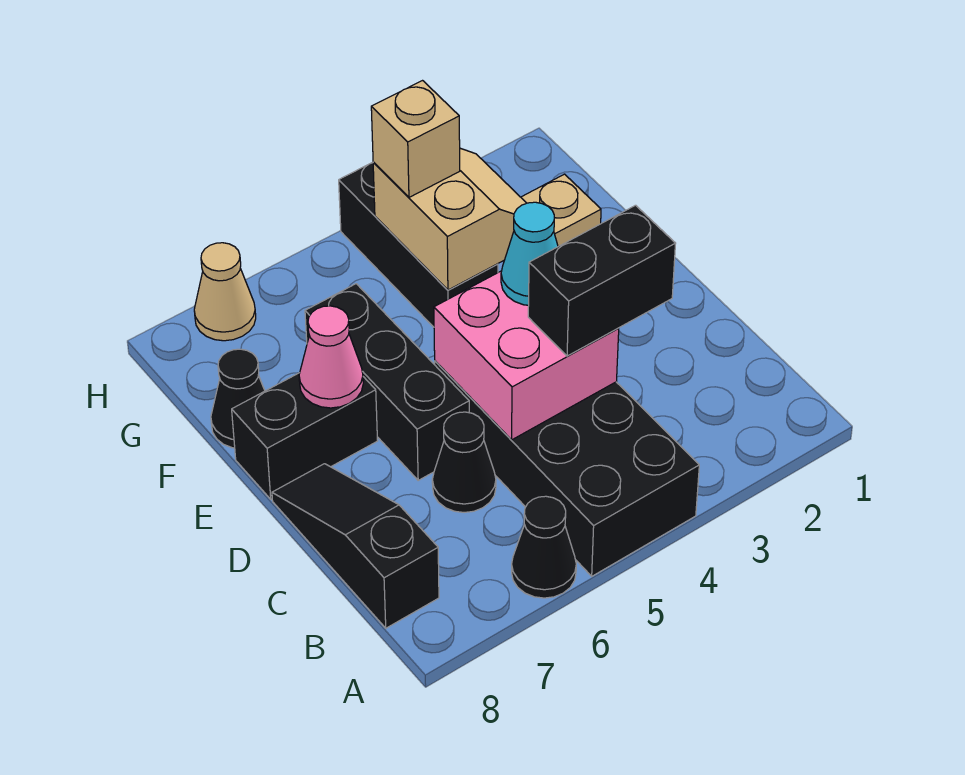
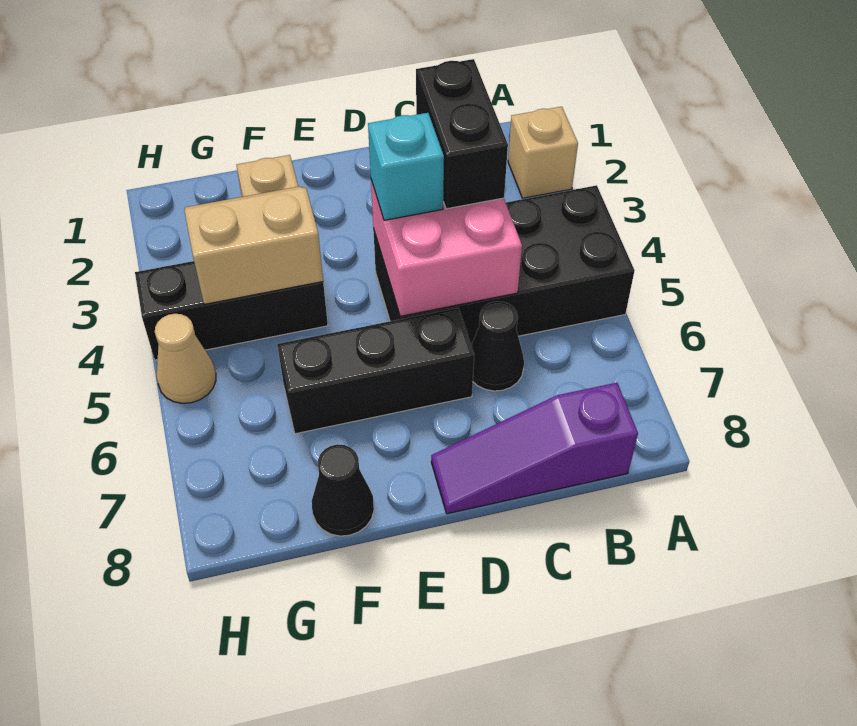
black cone A6 level 1 -> none
black slope B8:D8 level 1 top B -> purple slope B8:D8 level 1 top B
cyan cone D4 level 3 -> cyan brick D4 level 3
black brick E7:E8 level 1 -> none
pink cone E7 level 2 -> none
tan brick G4 level 3 -> tan brick A2 level 1
tan cone H7 level 1 -> tan cone H5 level 1

